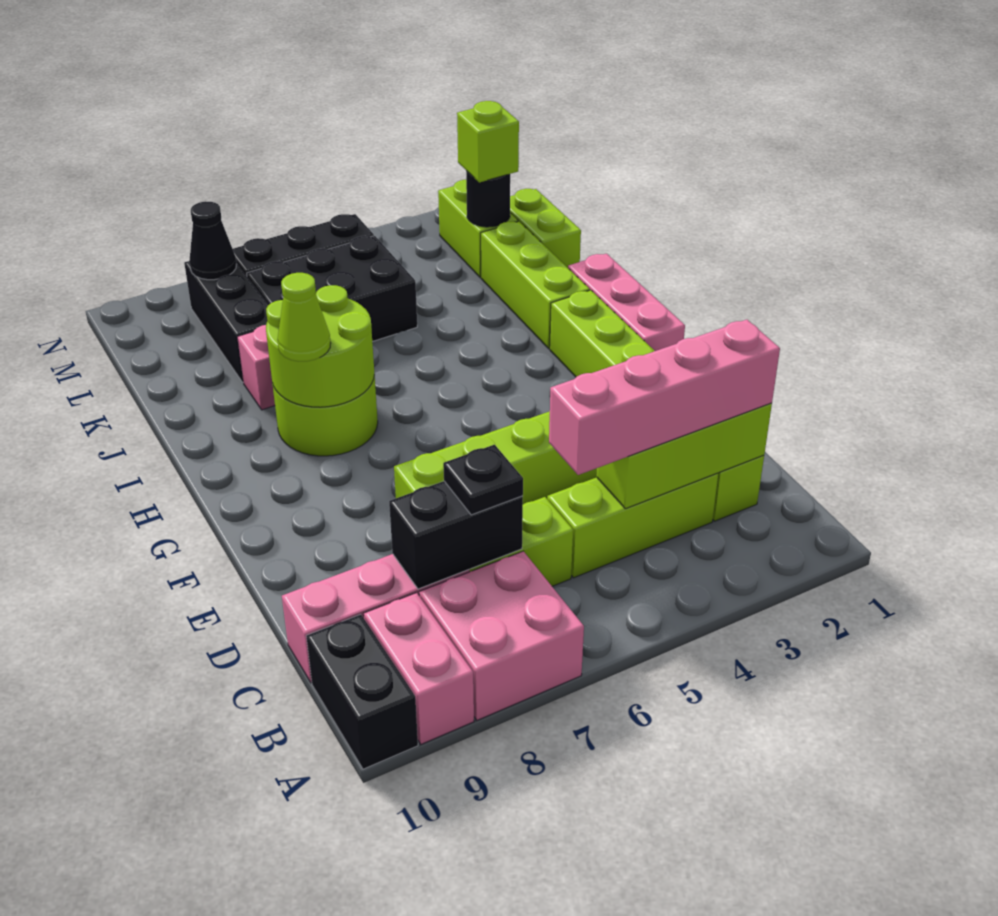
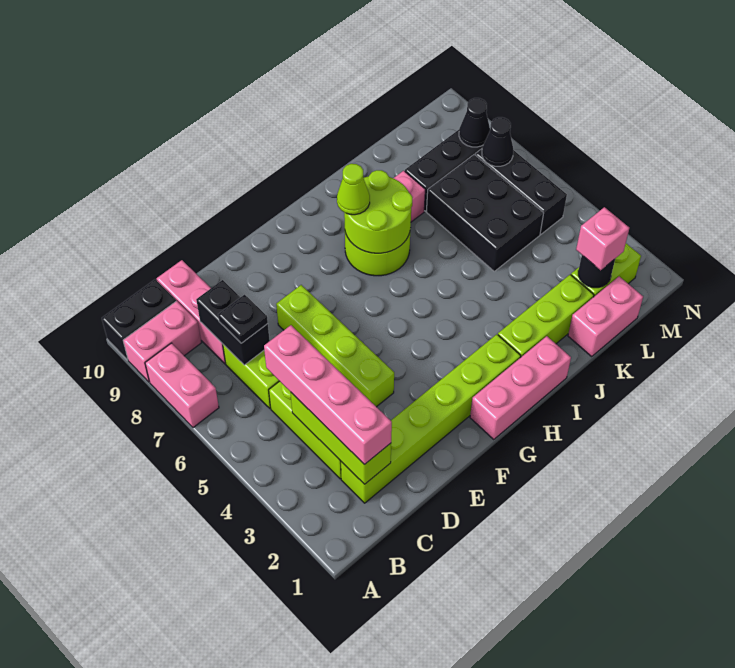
pink brick A7:B8 level 1 -> pink brick A7:A8 level 1
lime brick K1:L1 level 1 -> pink brick K1:L1 level 1
lime brick L2 level 3 -> pink brick L2 level 3
none -> black cone M7 level 2

